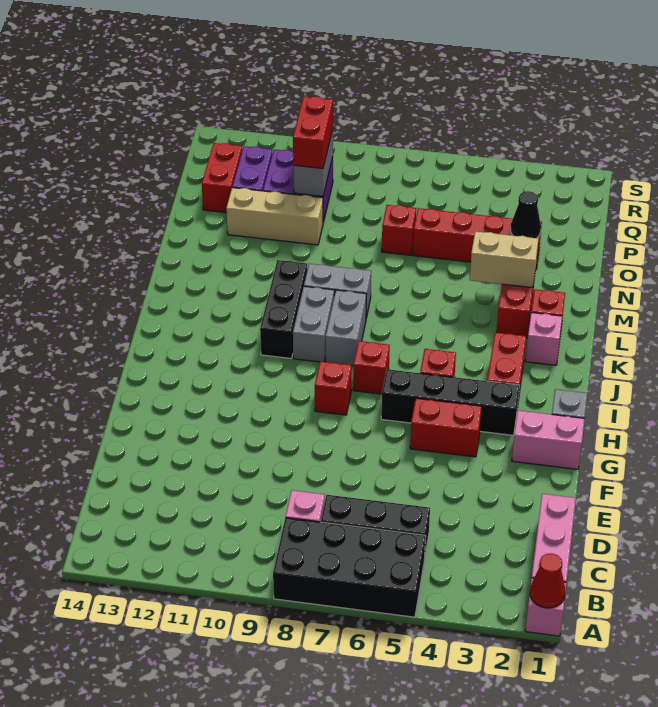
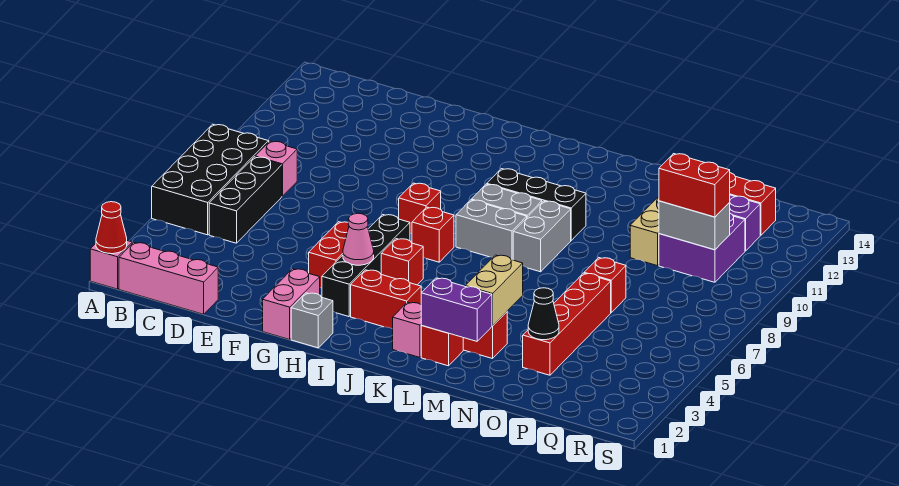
none -> pink cone H4 level 2
none -> purple brick L2:M2 level 2

